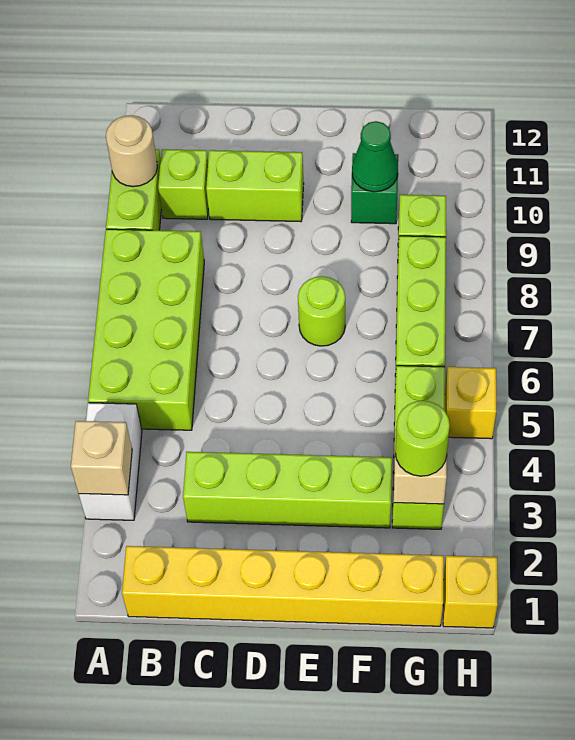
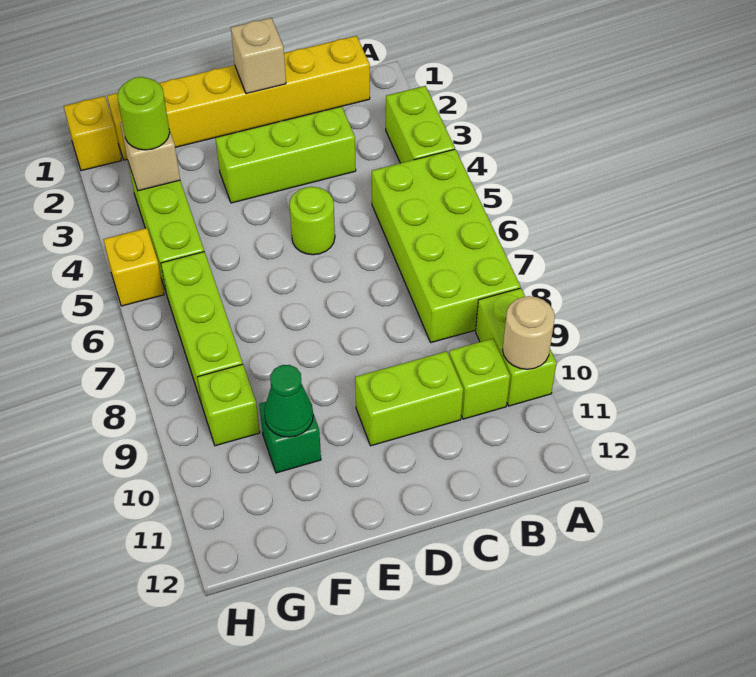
white brick A3:A4 level 1 -> lime brick A3:A4 level 1
tan brick A3 level 2 -> tan brick D1 level 2
lime brick C3:F3 level 1 -> lime brick C3:E3 level 1
lime round brick E7 level 1 -> lime round brick D5 level 1

